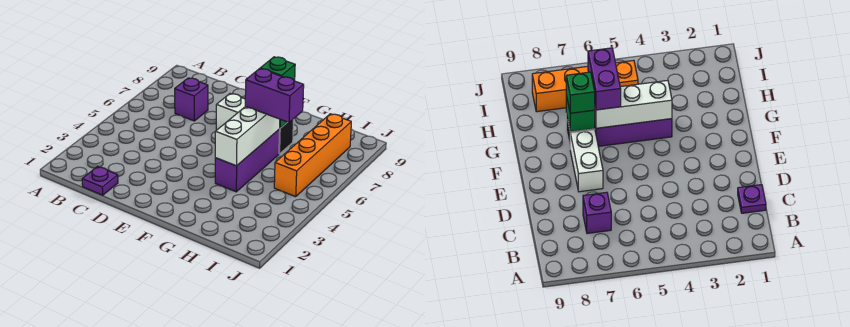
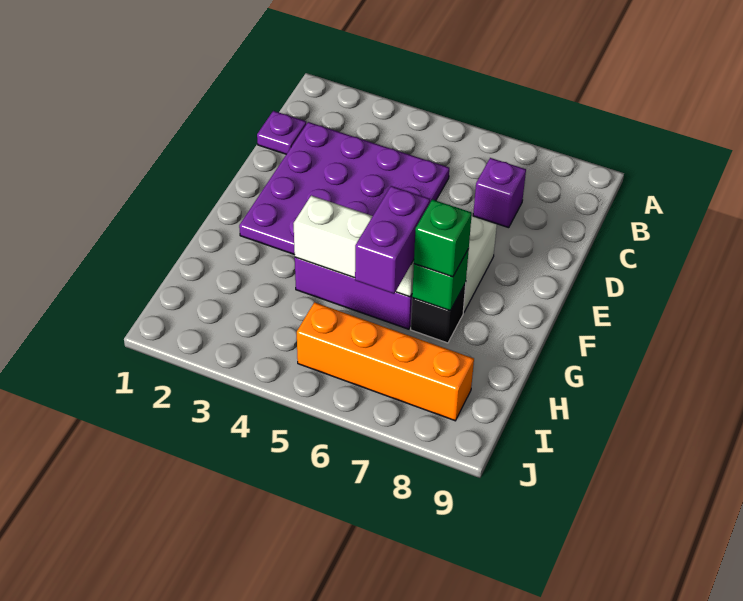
none -> purple plate C2:F5 level 1

